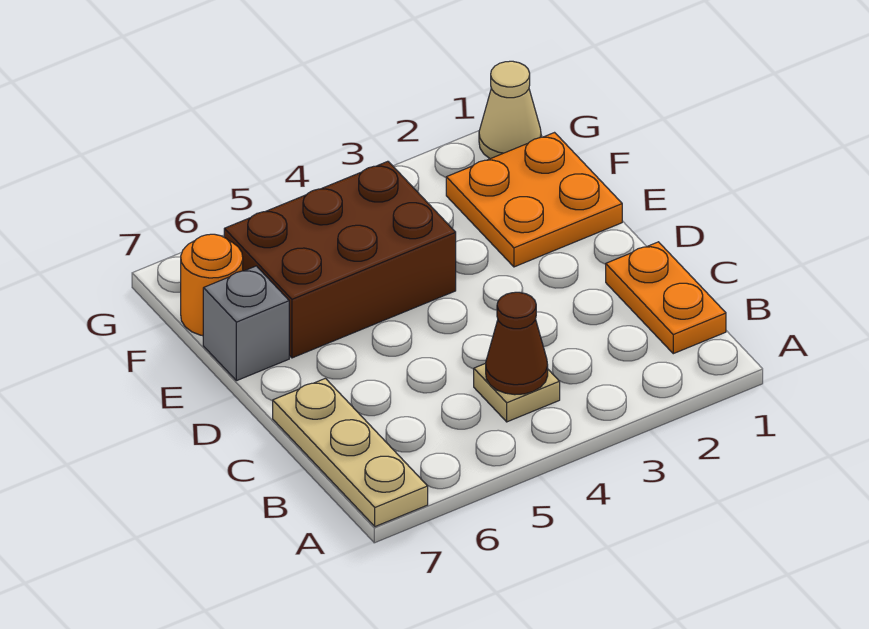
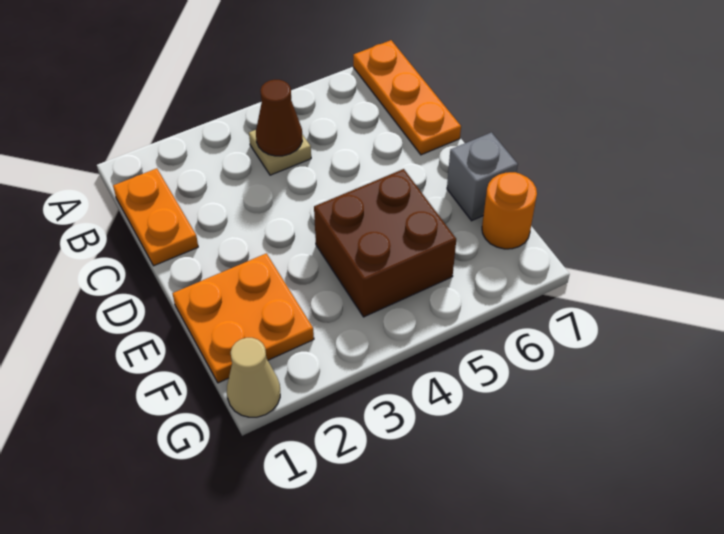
tan plate A7:C7 level 1 -> orange plate A7:C7 level 1
brown brick E4:F6 level 1 -> brown brick E4:F5 level 1

